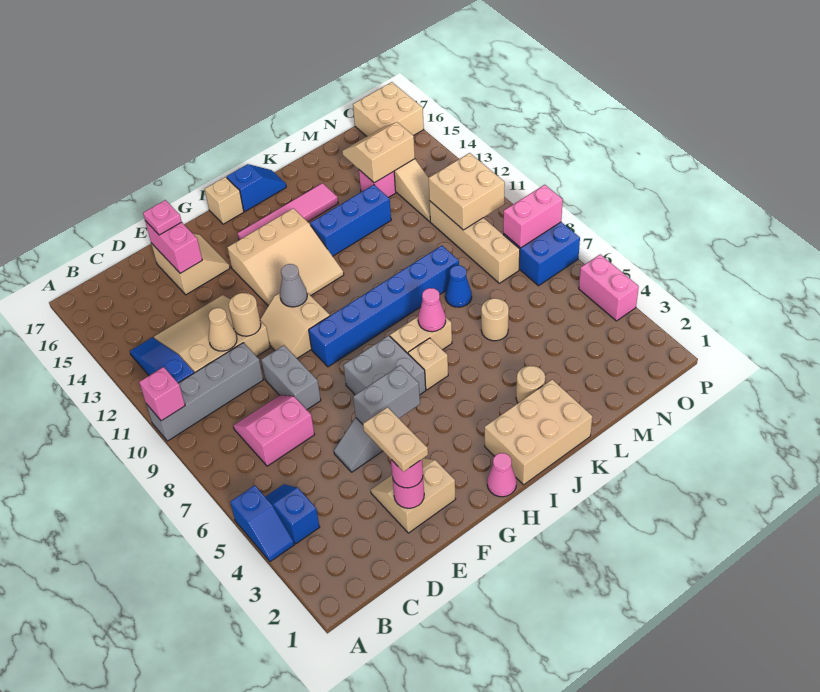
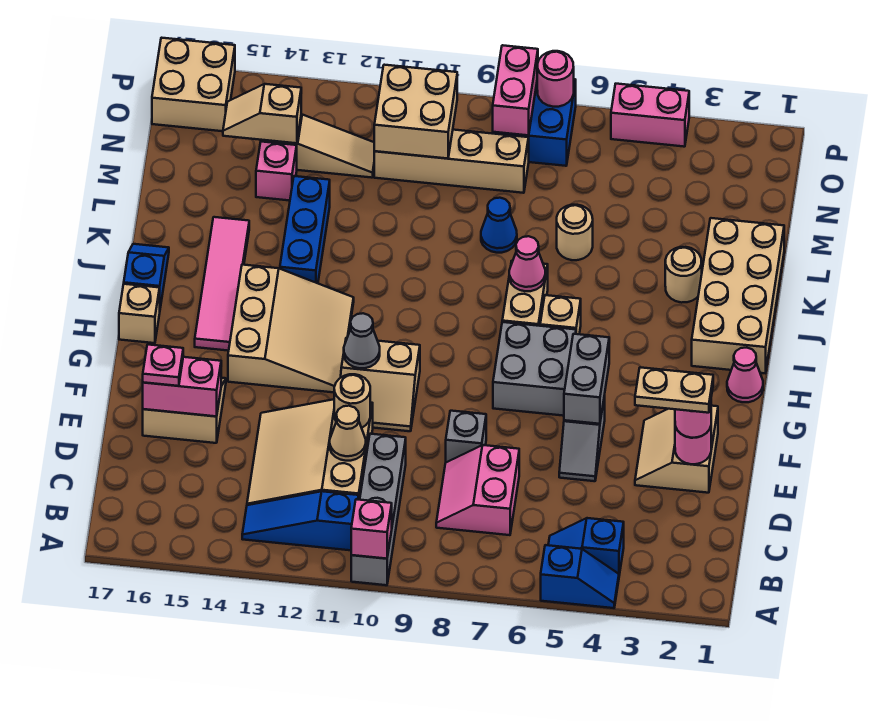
grey brick E8:E9 level 1 -> grey brick E8 level 1
blue brick G9:L9 level 1 -> none
tan brick I1:K2 level 1 -> tan brick I1:L2 level 1
tan slope M14:N15 level 2 top 14 -> tan slope N14:N15 level 2 top 14
none -> pink round brick P7 level 2

